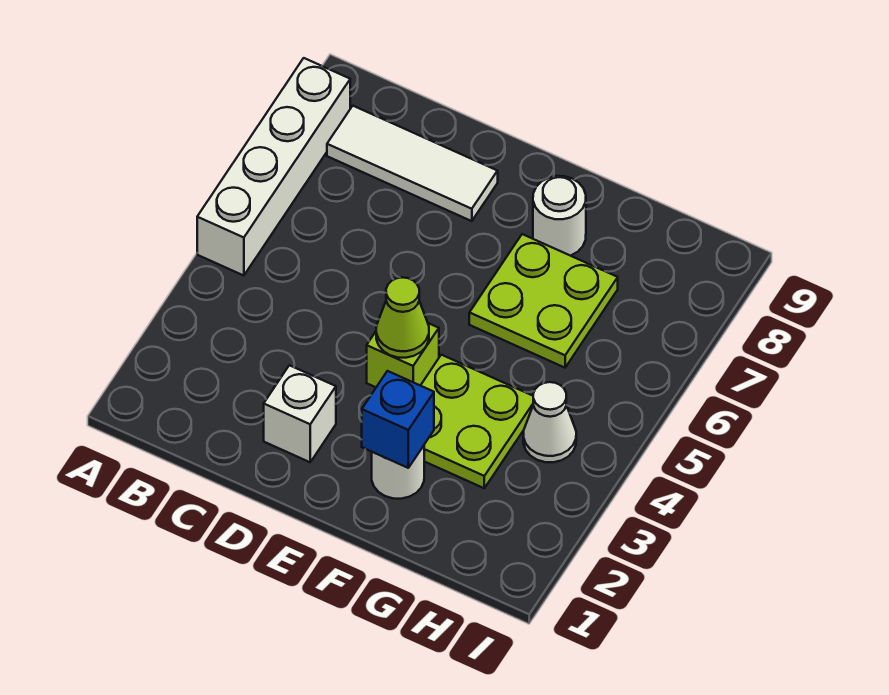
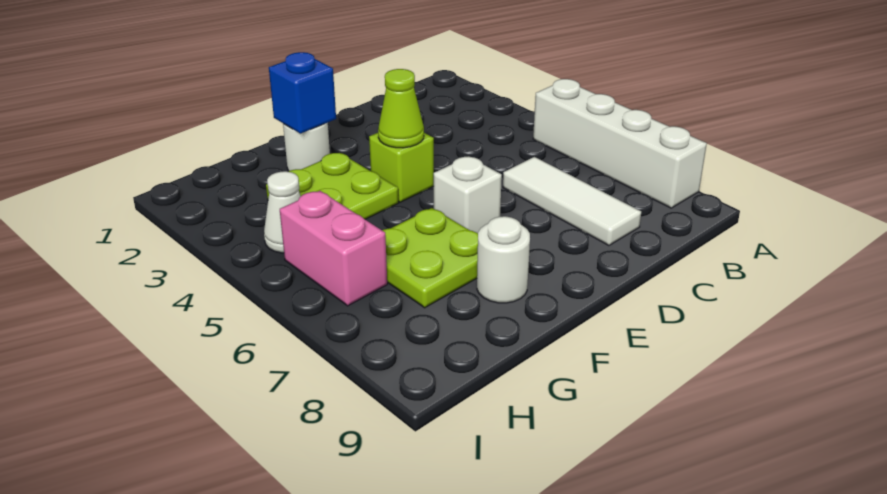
white tile B8:D8 level 1 -> white tile C6:C8 level 1
white brick D2 level 1 -> white brick E6 level 1
none -> pink brick H5:H6 level 1

